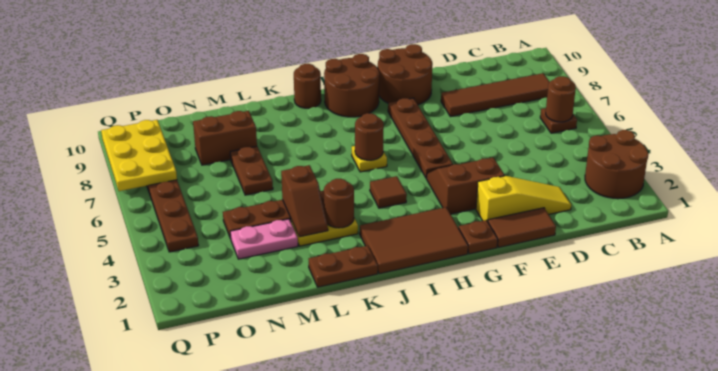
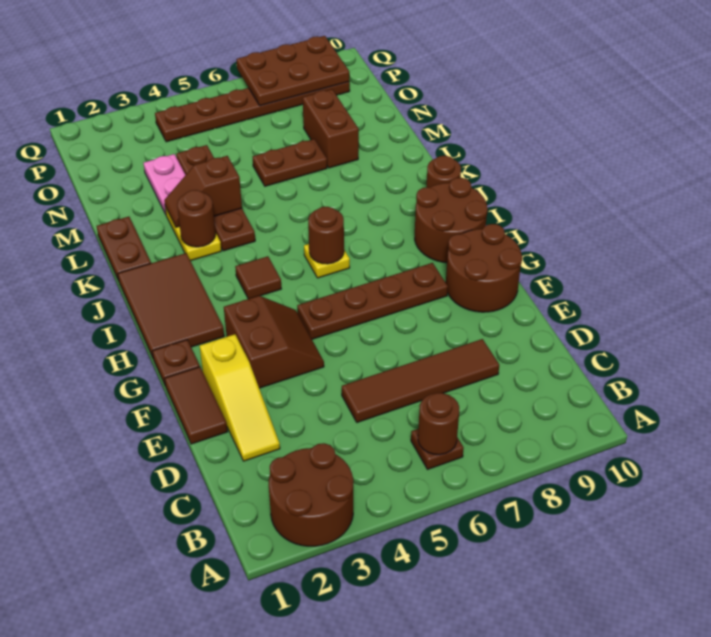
brown tile B8:E8 level 1 -> brown tile D5:D8 level 1
yellow plate P7:Q9 level 2 -> brown plate P7:Q9 level 2

